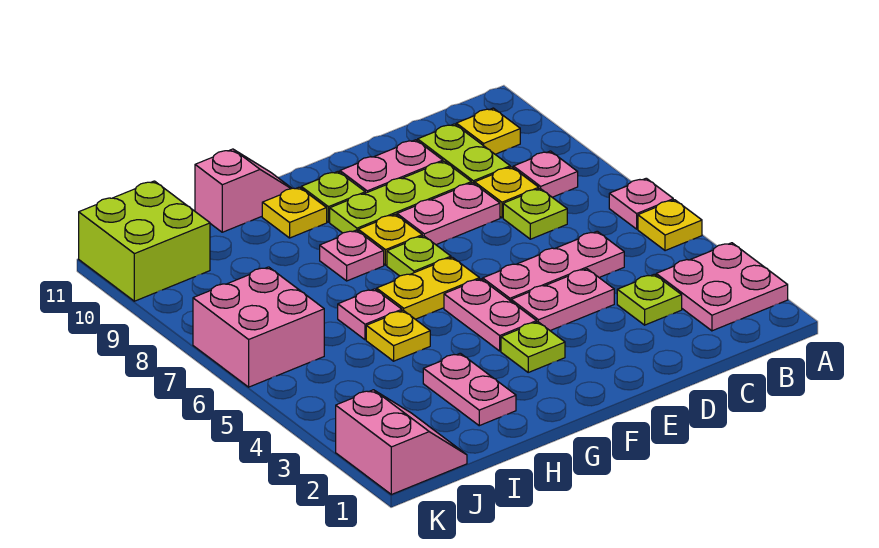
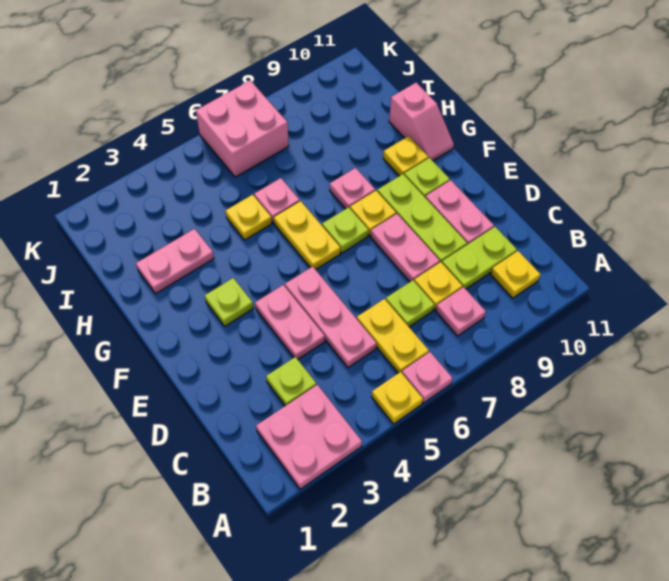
none -> yellow plate B6:C6 level 1
pink plate F4:F5 level 1 -> none
pink slope J1:K2 level 1 top K -> none
lime brick J10:K11 level 1 -> none

